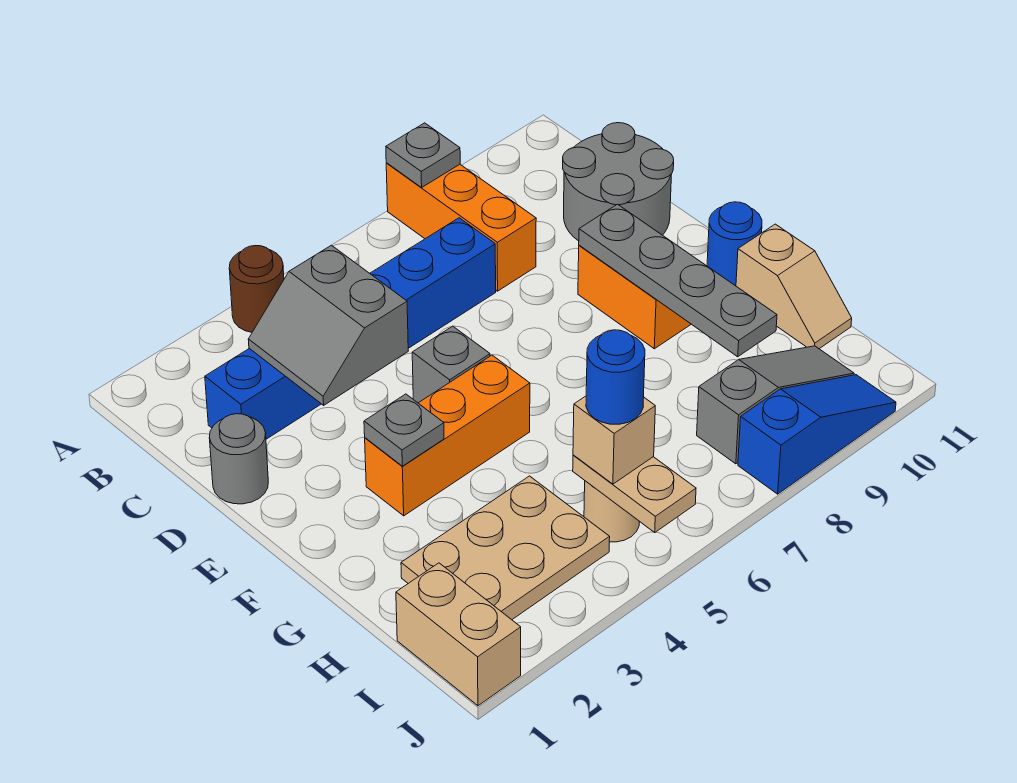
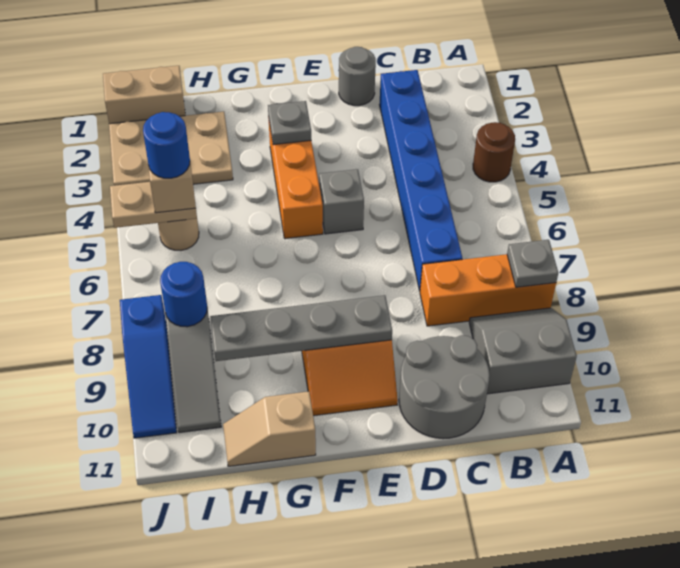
grey slope C3:D4 level 2 top 4 -> grey slope A9:B10 level 1 top 10
blue round brick F11 level 1 -> blue round brick I8 level 2
tan plate H2:I4 level 1 -> tan plate H2:J3 level 1

